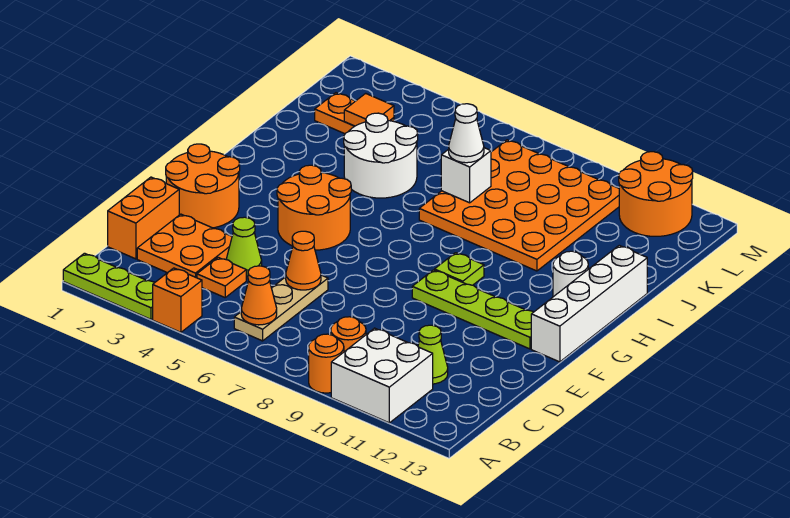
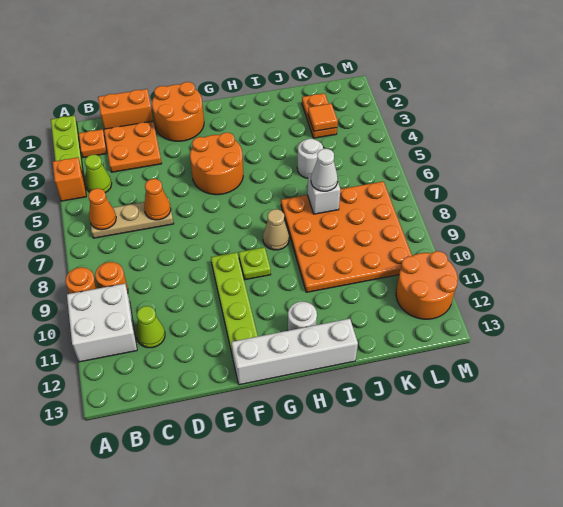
orange plate C4 level 1 -> orange plate B2 level 1
lime cone D4 level 1 -> lime cone B4 level 1
none -> tan cone H8 level 1
white round brick I4:J5 level 1 -> white round brick J5 level 1

